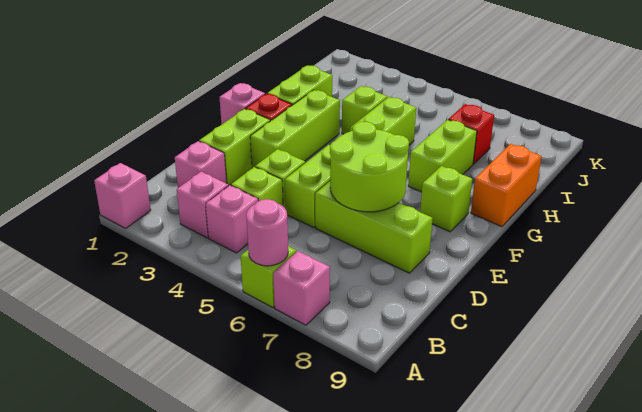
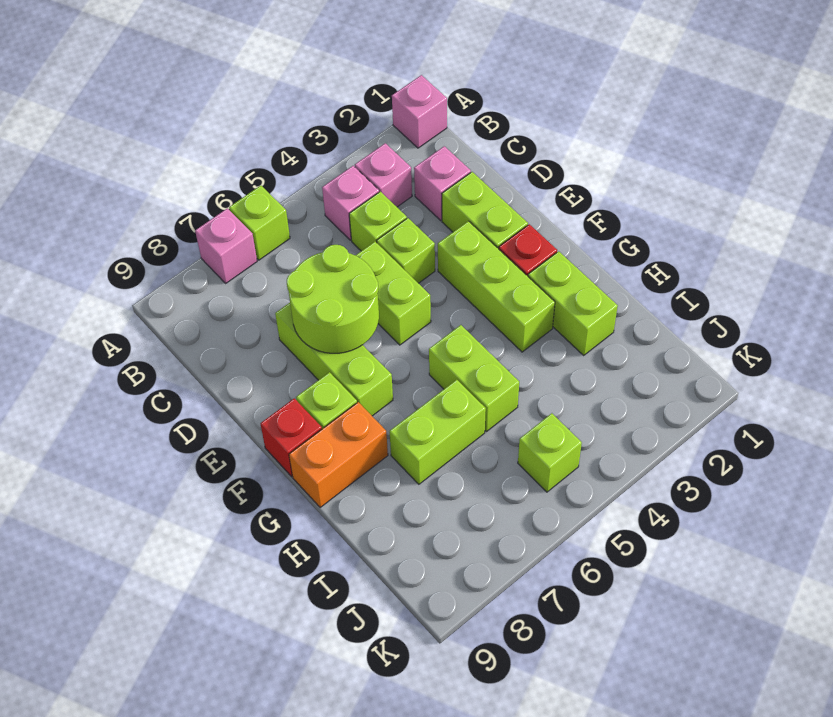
pink round brick A6 level 2 -> none
lime brick D6:D8 level 1 -> lime brick D7:F7 level 1
pink brick F1 level 1 -> none
lime brick G7:H7 level 1 -> lime brick H6:H7 level 1
orange brick G9:H9 level 1 -> orange brick G8:G9 level 1
lime brick H4 level 1 -> lime brick J5 level 1
red brick I7 level 1 -> red brick F9 level 1

